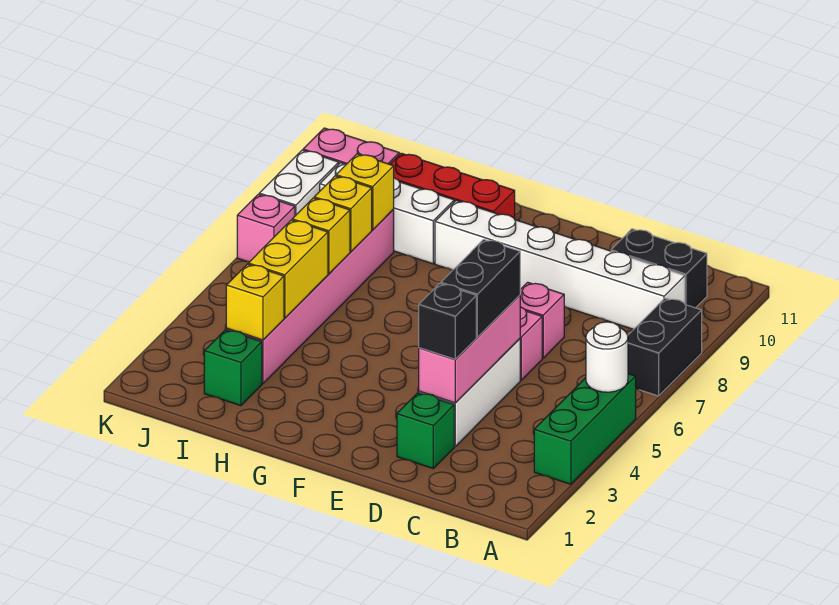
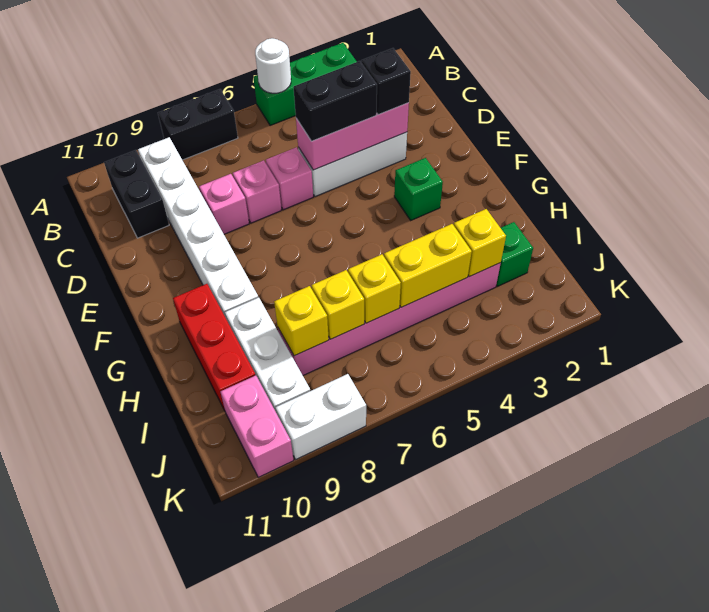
green brick D2 level 1 -> green brick F3 level 1
pink brick K7 level 1 -> pink brick D8 level 1

